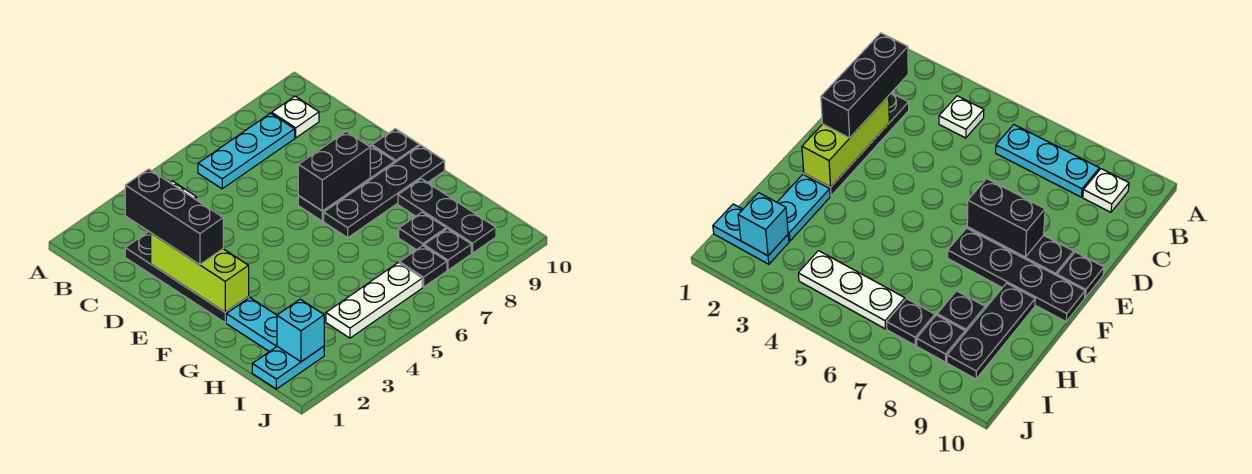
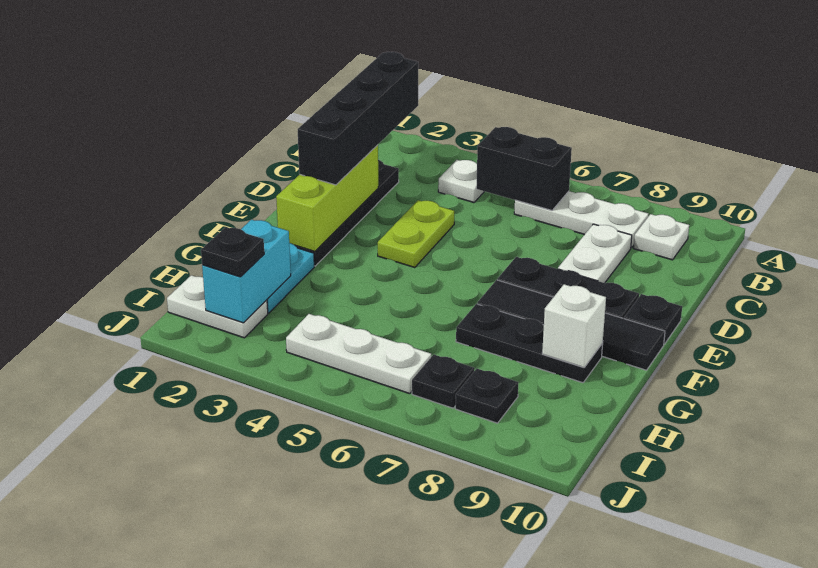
cyan plate B6:B8 level 1 -> white plate B6:B8 level 1
black brick C2:E2 level 3 -> black brick B2:E2 level 3
none -> white plate C8:D8 level 1
none -> lime plate D4:E4 level 1
black brick E7:E8 level 2 -> black brick B5:B6 level 2
black plate F7:F10 level 1 -> black tile F7:F10 level 1
black plate G9:I9 level 1 -> black plate G7:G9 level 1
none -> white brick G9 level 2
black plate H8 level 1 -> black plate I2 level 3
cyan plate I1:I2 level 1 -> white plate I1:I2 level 1
cyan brick I2 level 2 -> cyan brick H2:I2 level 2

